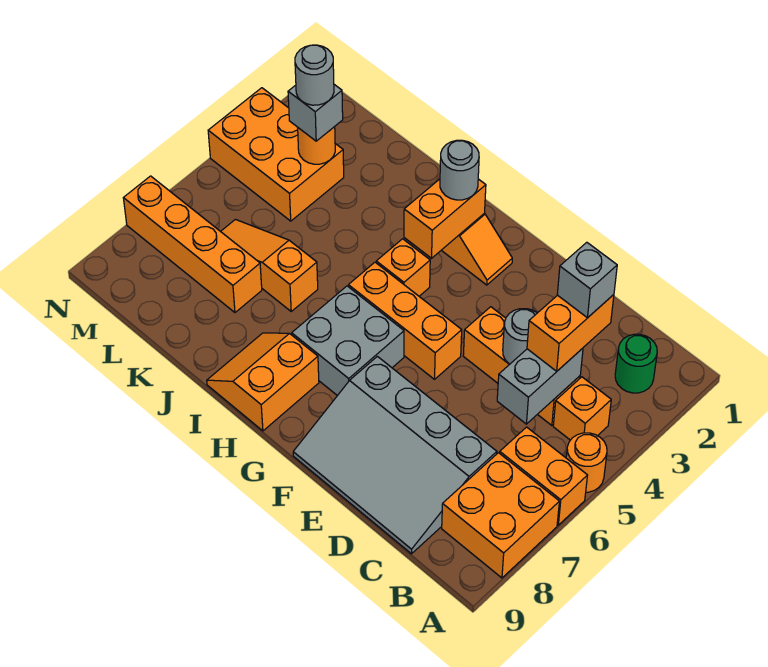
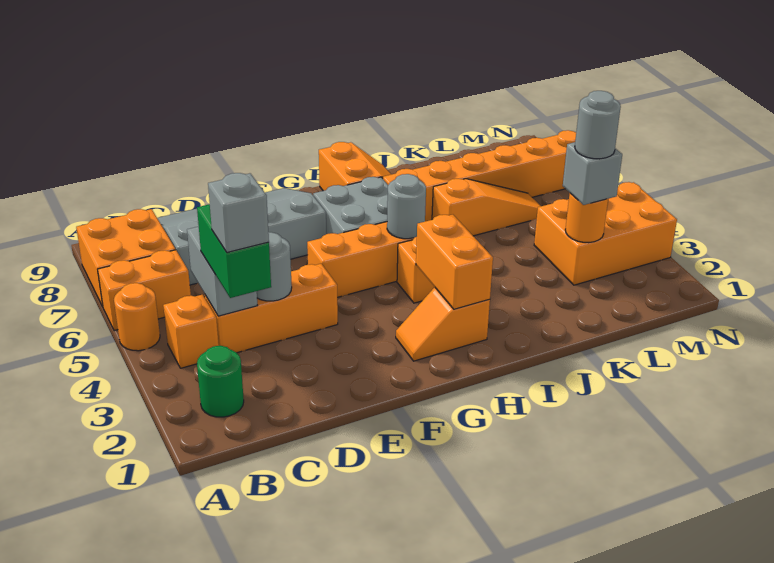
orange brick C3:C4 level 3 -> green brick C3:C4 level 3
grey round brick H2 level 3 -> grey round brick H5 level 2
orange brick K7:N7 level 1 -> orange brick I7:N7 level 1

